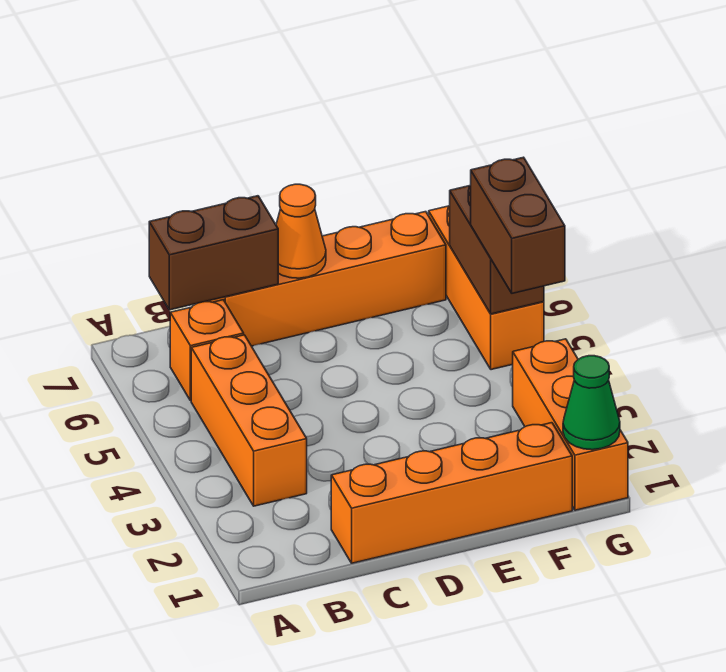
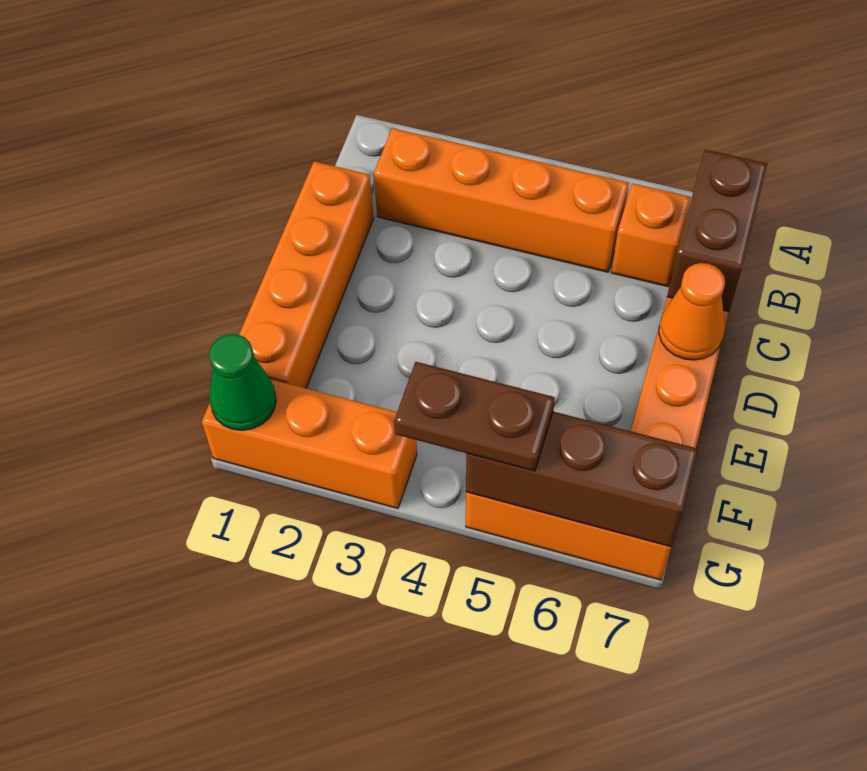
orange brick B3:B5 level 1 -> orange brick B2:B5 level 1
brown brick G4:G5 level 3 -> brown plate G4:G5 level 3
brown brick G5:G6 level 2 -> brown brick G5:G7 level 2

